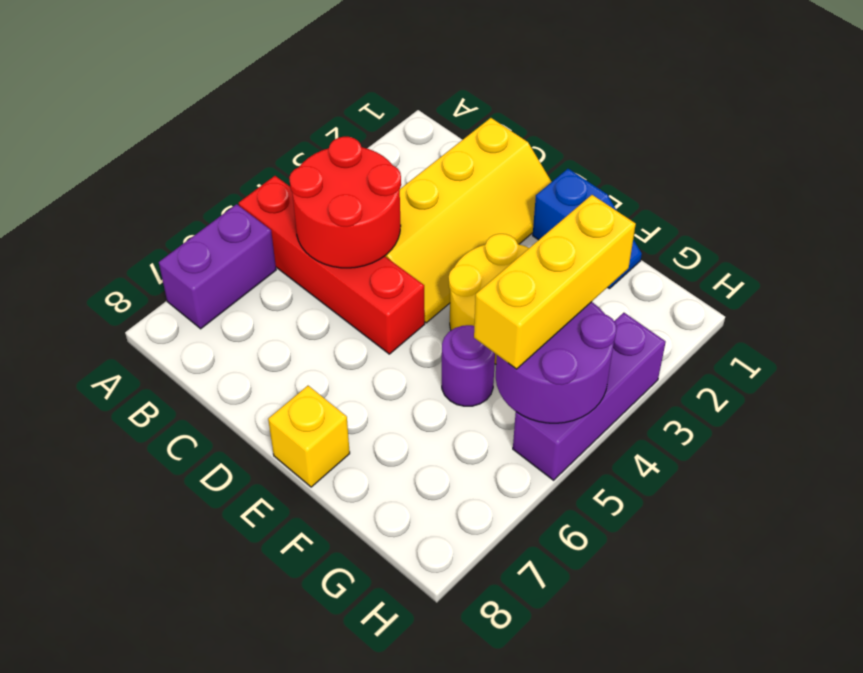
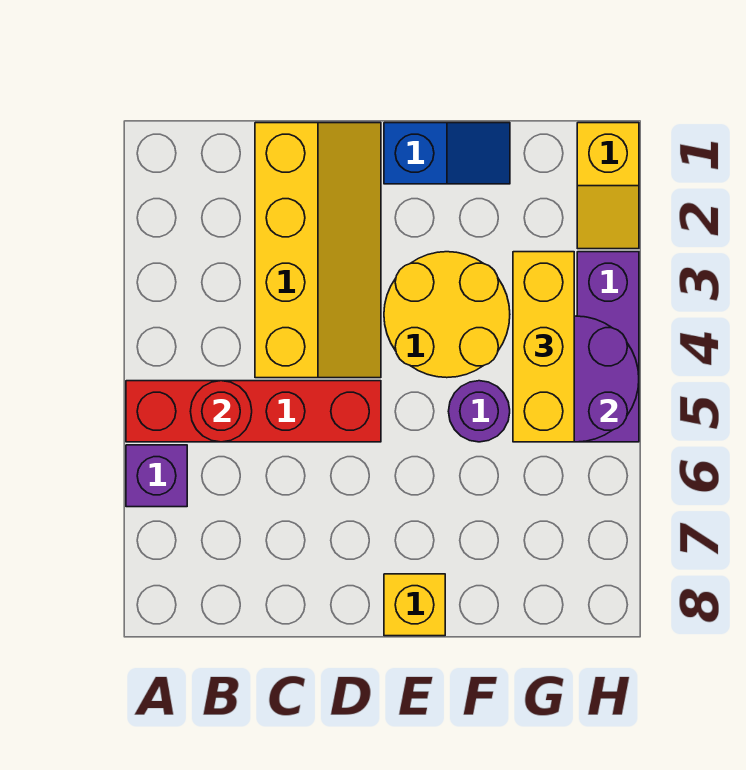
purple brick A6:A7 level 1 -> purple brick A6 level 1
red round brick B4:C5 level 2 -> red round brick B5 level 2
none -> yellow slope H1:H2 level 1 top 1

